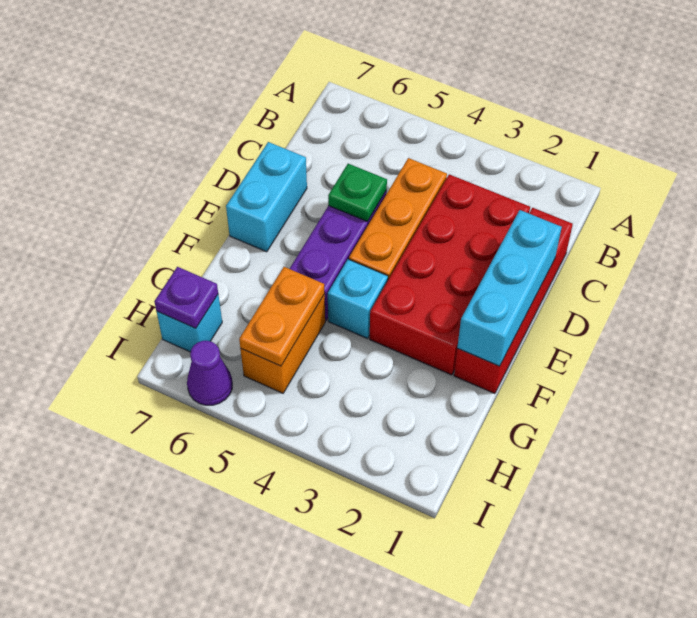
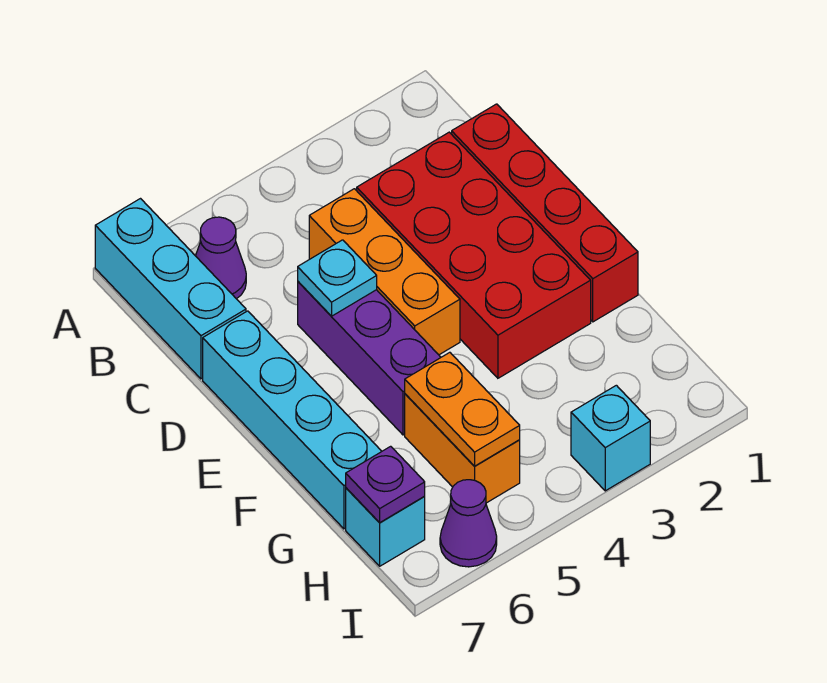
none -> purple cone B6 level 1
cyan brick D1:F1 level 2 -> cyan brick A7:C7 level 1
green plate D5 level 2 -> cyan plate D5 level 2
cyan brick D7:E7 level 1 -> cyan brick D7:G7 level 1
cyan brick F4 level 1 -> cyan brick I3 level 1

